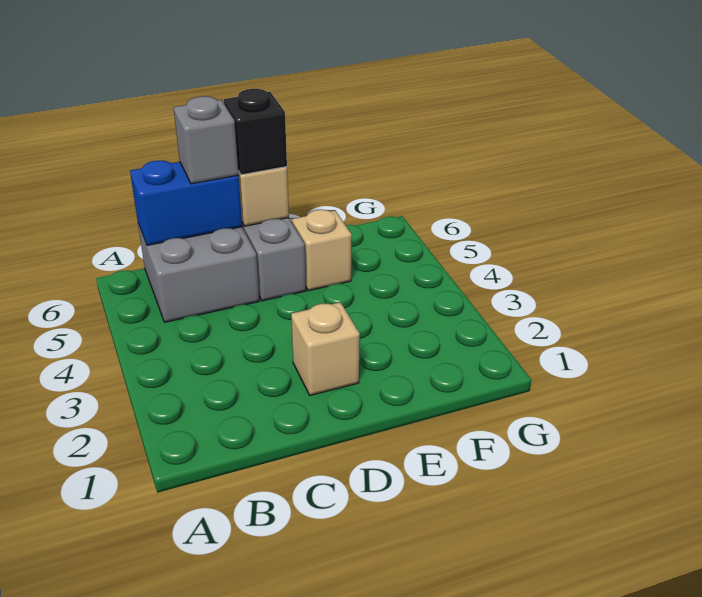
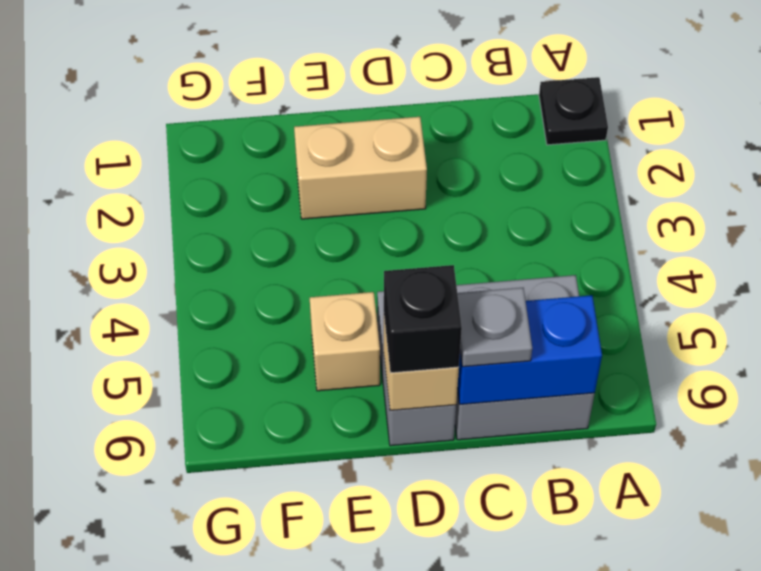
none -> black plate A1 level 1
grey brick C6 level 3 -> grey plate C6 level 3
tan brick D2 level 1 -> tan brick D2:E2 level 1

